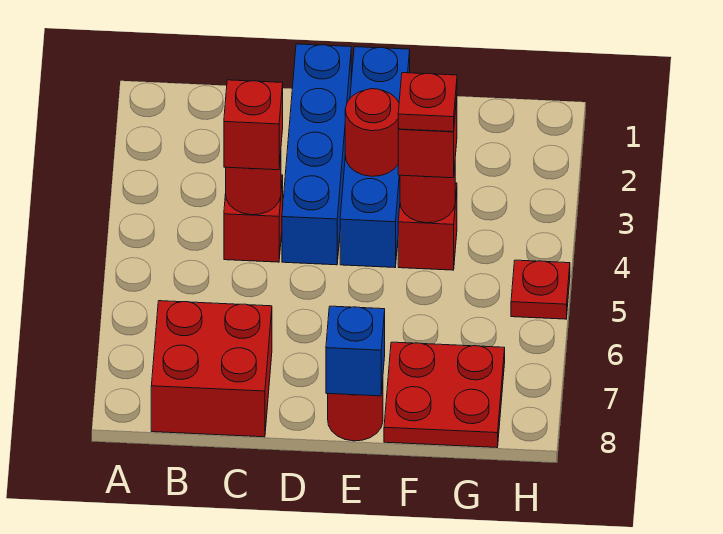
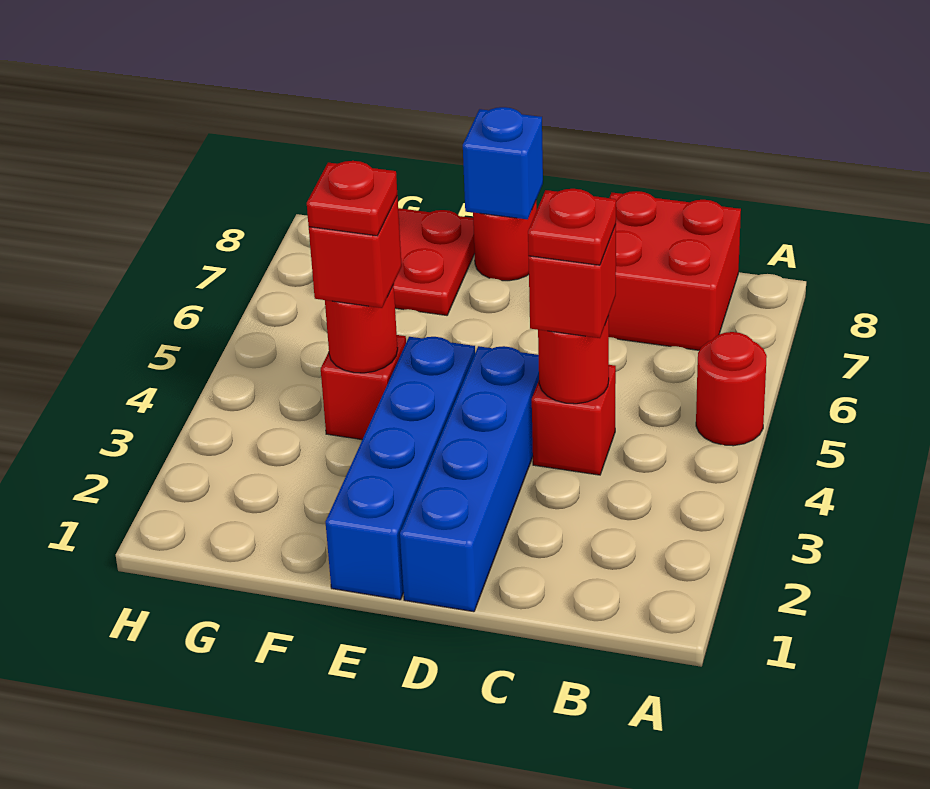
red round brick E3 level 2 -> red round brick A5 level 1
red plate H5 level 1 -> red plate C4 level 4

